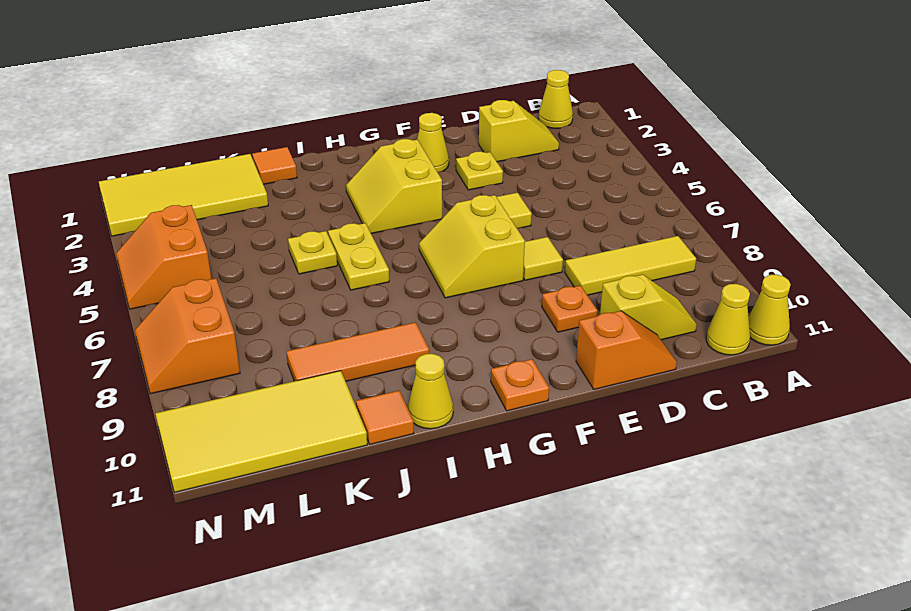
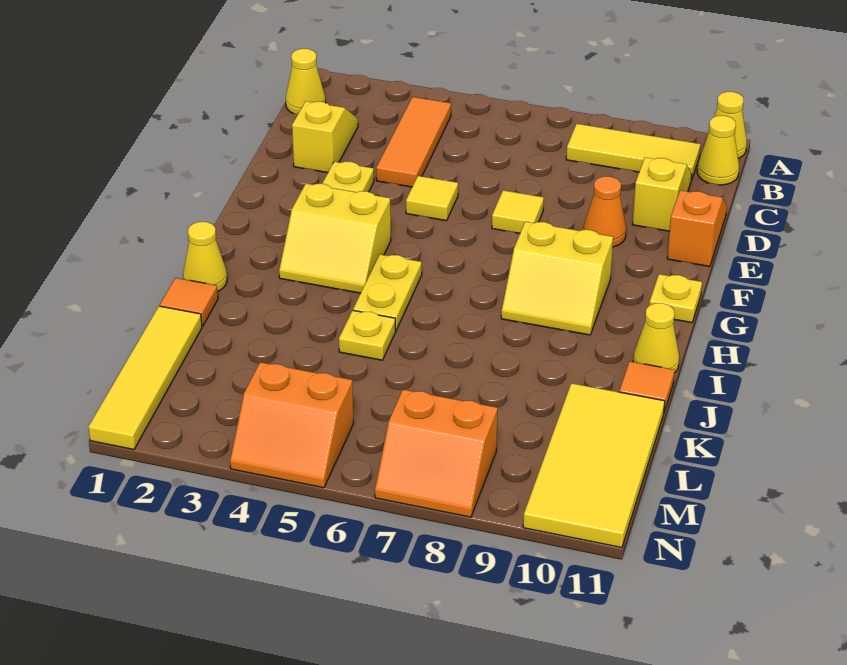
yellow tile B8:D8 level 1 -> yellow tile B8:B10 level 1
orange plate E9 level 1 -> orange cone E9 level 1
yellow cone F2 level 1 -> yellow cone I1 level 1
yellow slope F6:G7 level 1 top F -> yellow slope G8:H9 level 1 top G
orange plate G11 level 1 -> yellow plate G11 level 1
yellow plate I5:I6 level 1 -> yellow plate H5:I5 level 1
orange tile I9:K9 level 1 -> orange tile B4:D4 level 1
yellow tile K1:N2 level 1 -> yellow tile K1:N1 level 1

